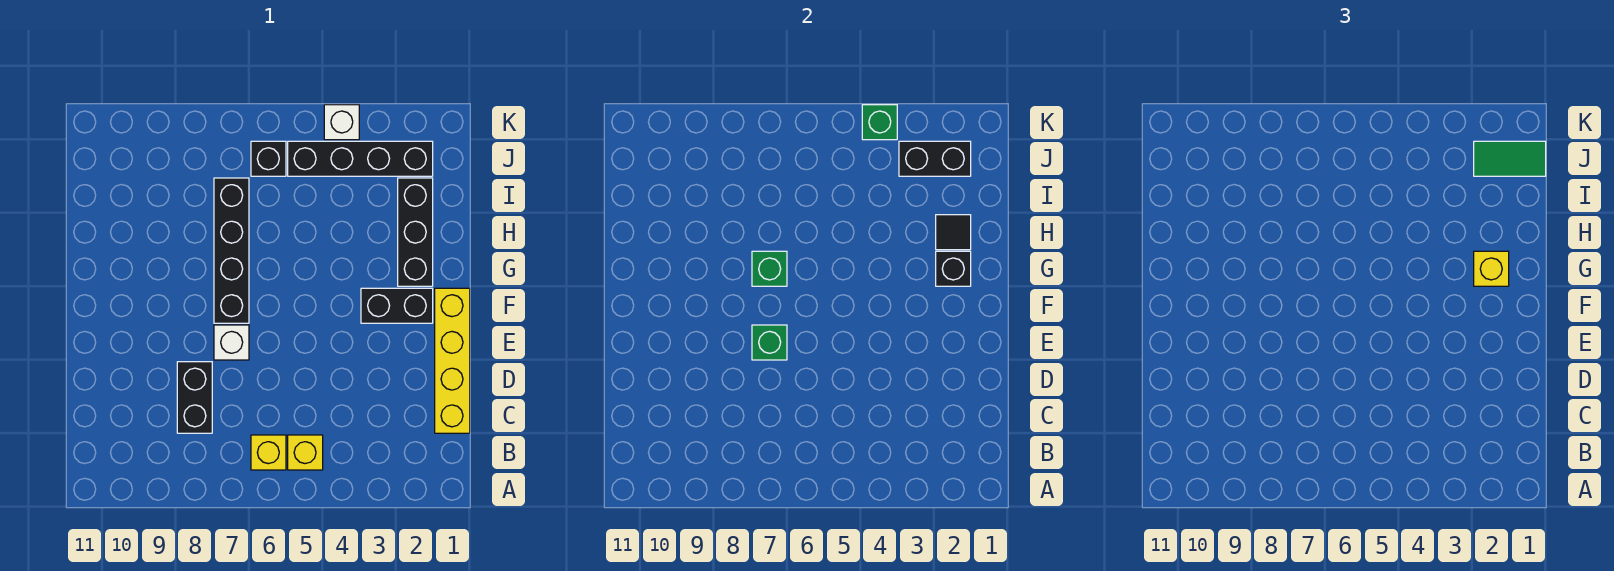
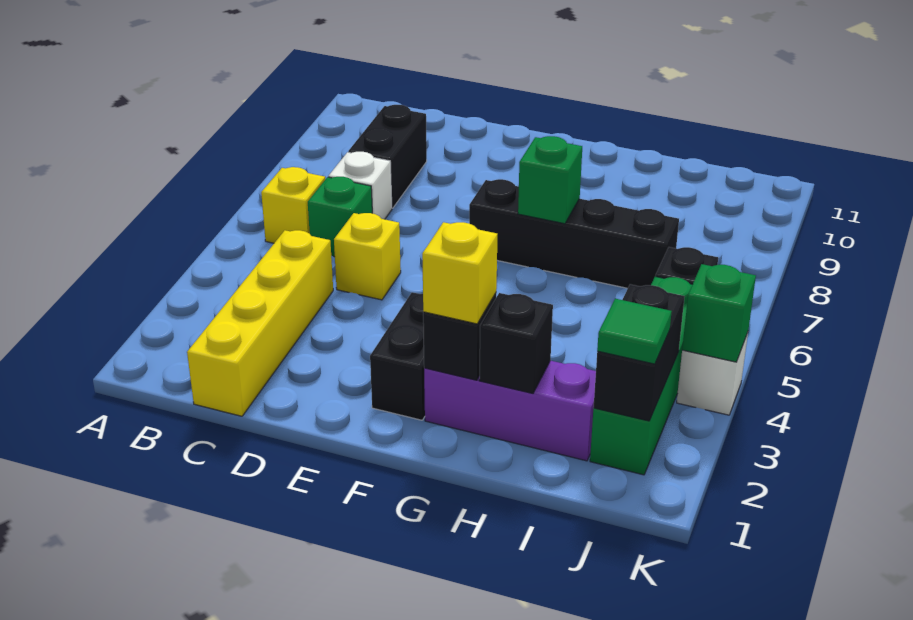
yellow brick B5 level 1 -> yellow brick D5 level 1
yellow brick C1:F1 level 1 -> yellow brick C1:C4 level 1
black brick C8:D8 level 1 -> black brick C8:C9 level 1
white brick E7 level 1 -> white brick C7 level 1
green brick E7 level 2 -> green brick C6 level 1
black brick G2:I2 level 1 -> purple brick G2:I2 level 1
black tile H2 level 2 -> black brick H2 level 2
green tile J1:J2 level 3 -> green tile J2 level 3
black brick J2:J5 level 1 -> green brick J2:J5 level 1

